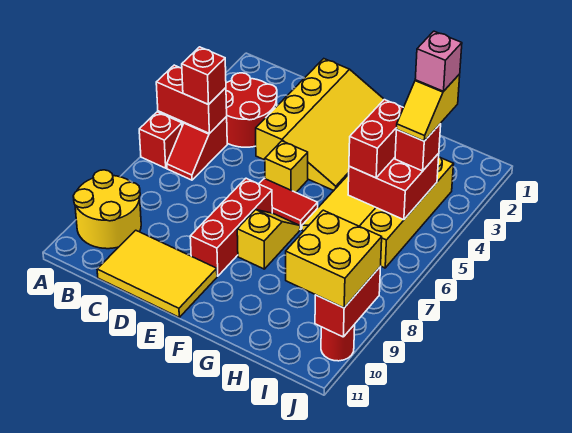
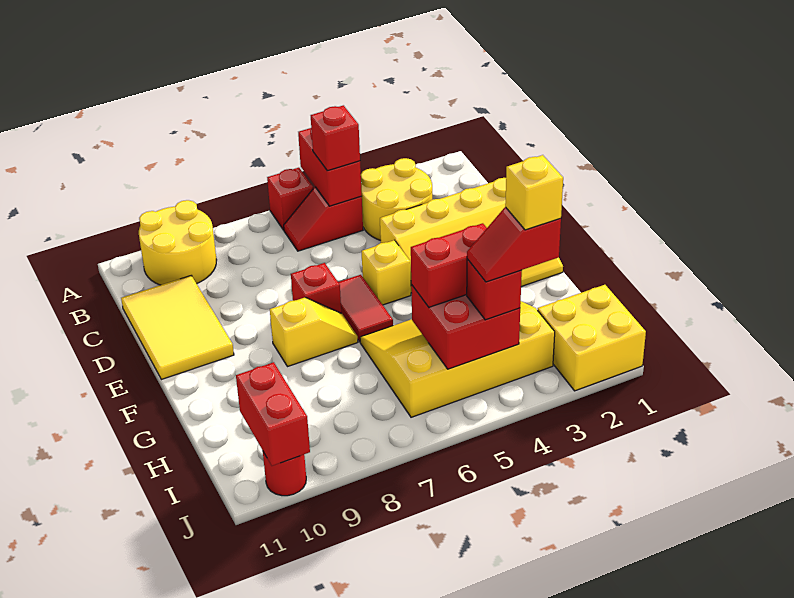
red round brick B3:C4 level 1 -> yellow round brick B3:C4 level 1
red brick E7:E9 level 1 -> red brick E7 level 1
yellow slope I3:I4 level 4 top 3 -> red slope I3:I4 level 4 top 3
pink brick I3 level 5 -> yellow brick I3 level 5
yellow brick I9:J10 level 3 -> yellow brick I1:J2 level 1
red brick J9:J10 level 2 -> red brick I10:J10 level 2

